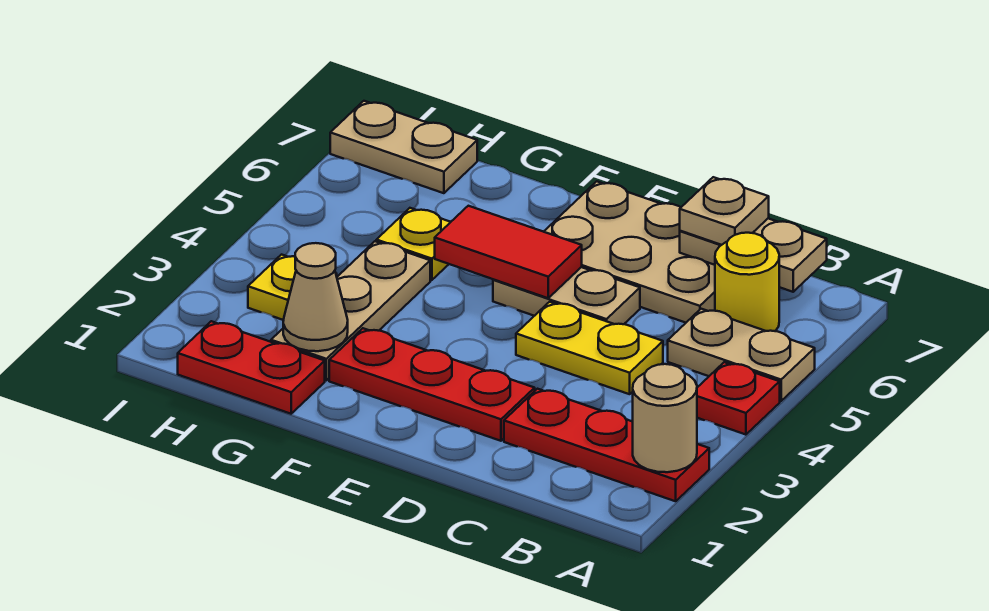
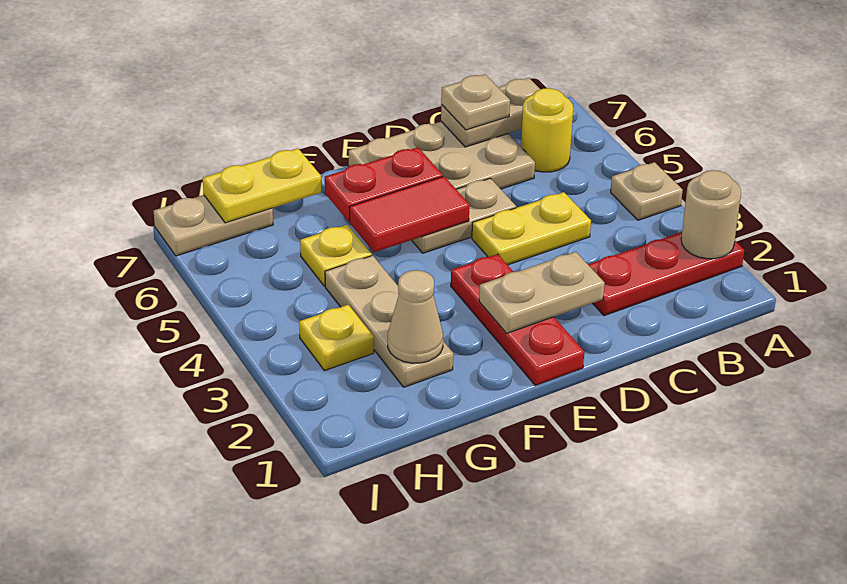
red plate A4 level 1 -> tan plate A4 level 1
tan plate A5:B5 level 1 -> tan plate D2:E2 level 2
red plate D2:F2 level 1 -> red plate E1:E3 level 1
red plate G1:H1 level 1 -> red plate E6:F6 level 2
none -> yellow plate G7:H7 level 2

